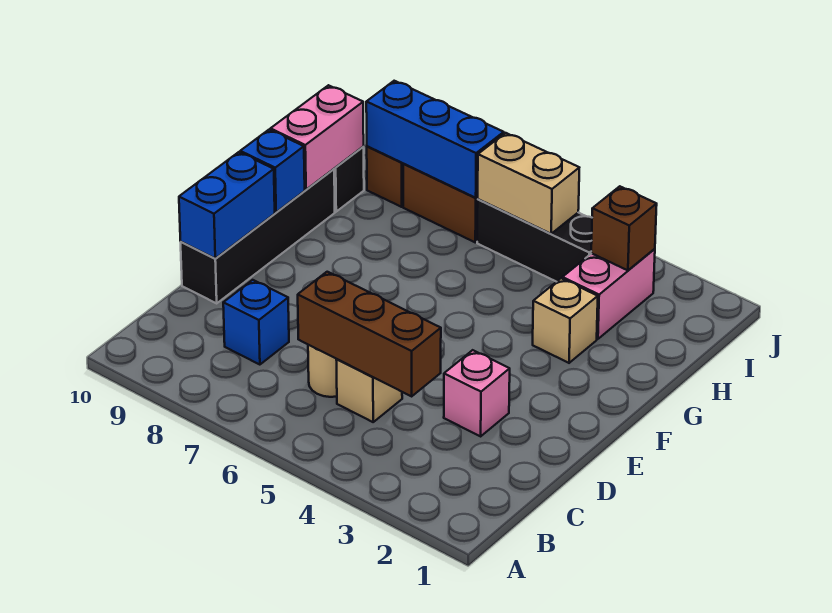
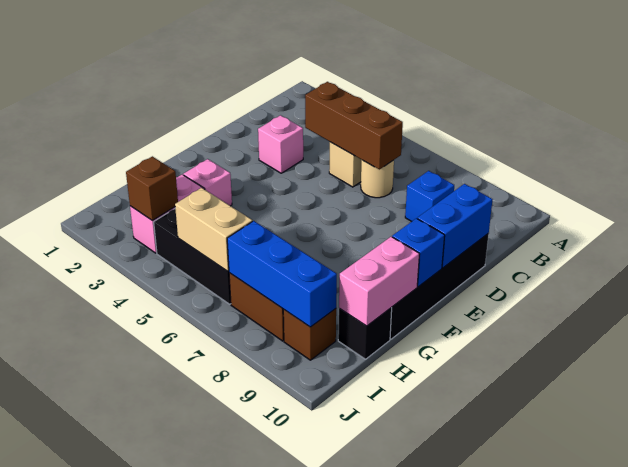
tan brick G3 level 1 -> pink brick G3 level 1

